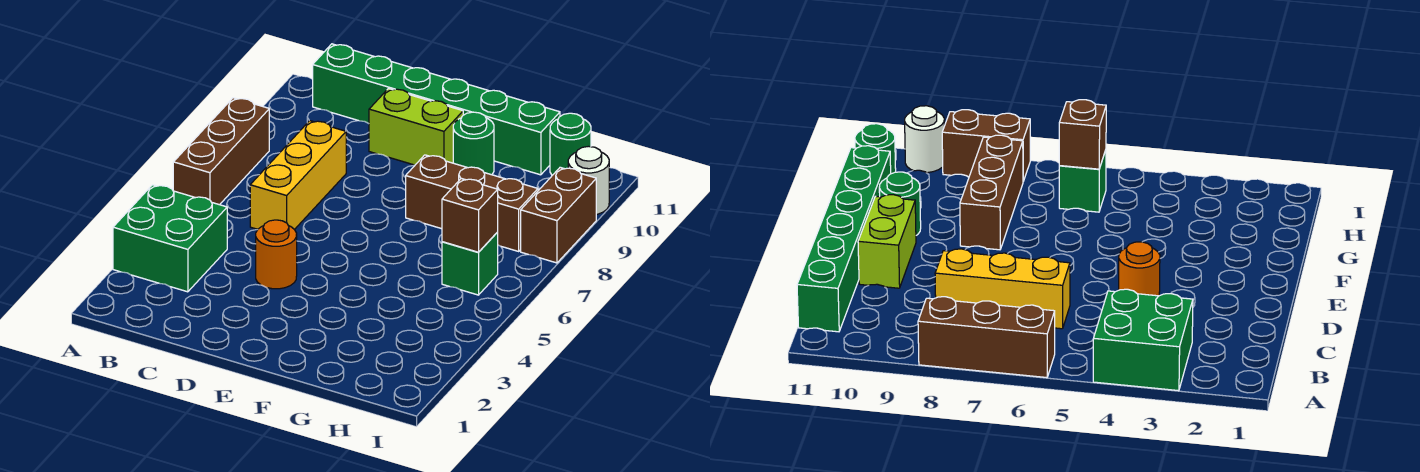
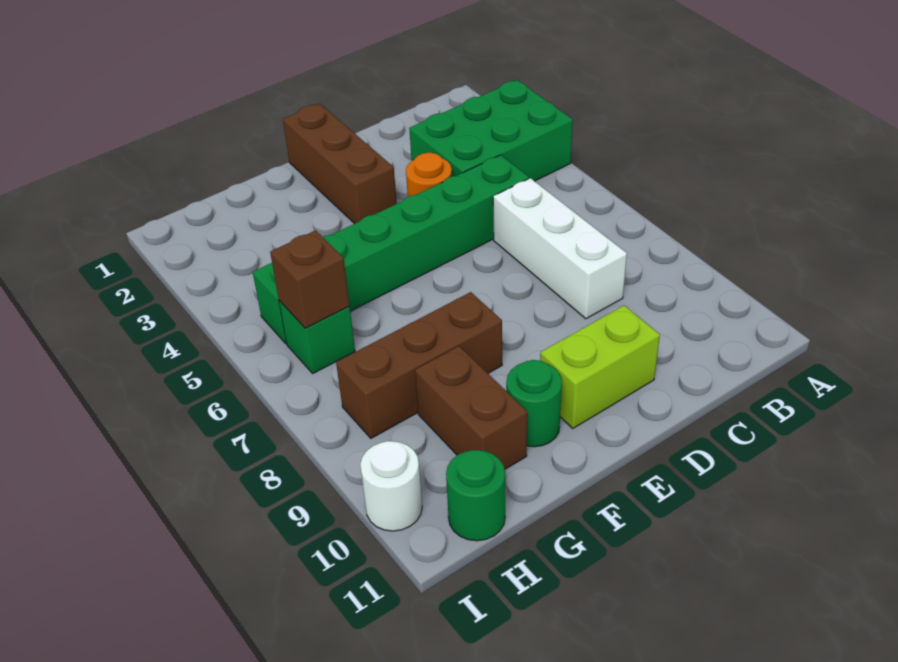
green brick A3:B4 level 1 -> green brick A3:C4 level 1
brown brick A6:A8 level 1 -> brown brick E1:E3 level 1
green brick B11:G11 level 1 -> green brick C5:H5 level 1
yellow brick C6:C8 level 1 -> white brick C6:C8 level 1
brown brick I8:I9 level 1 -> brown brick G9:G10 level 1

